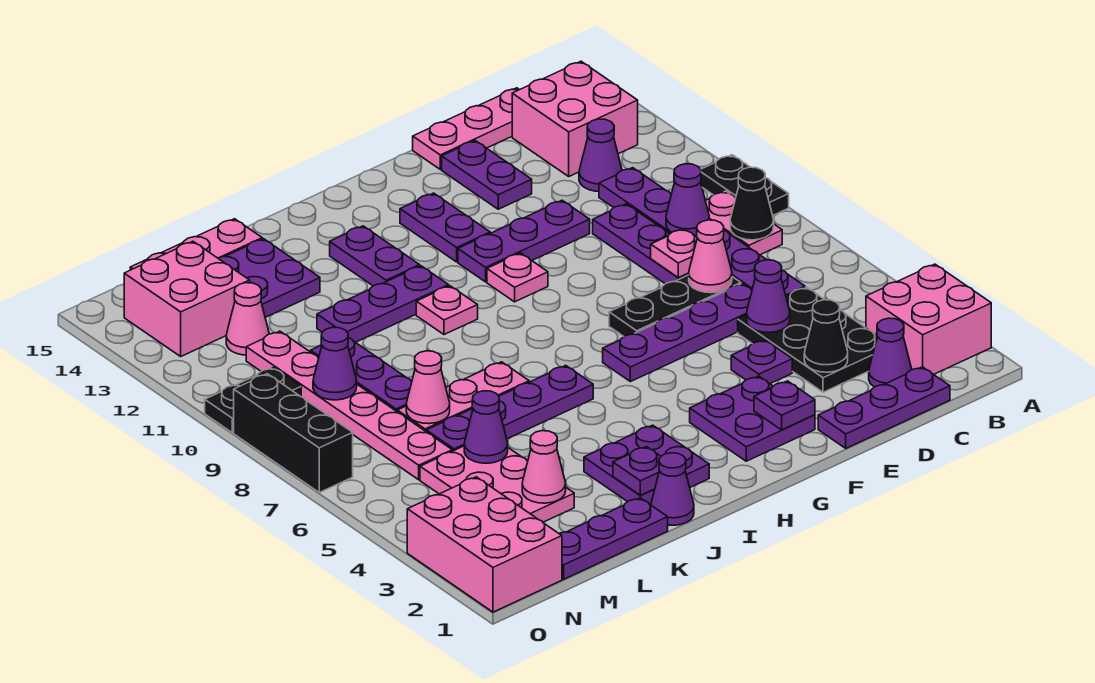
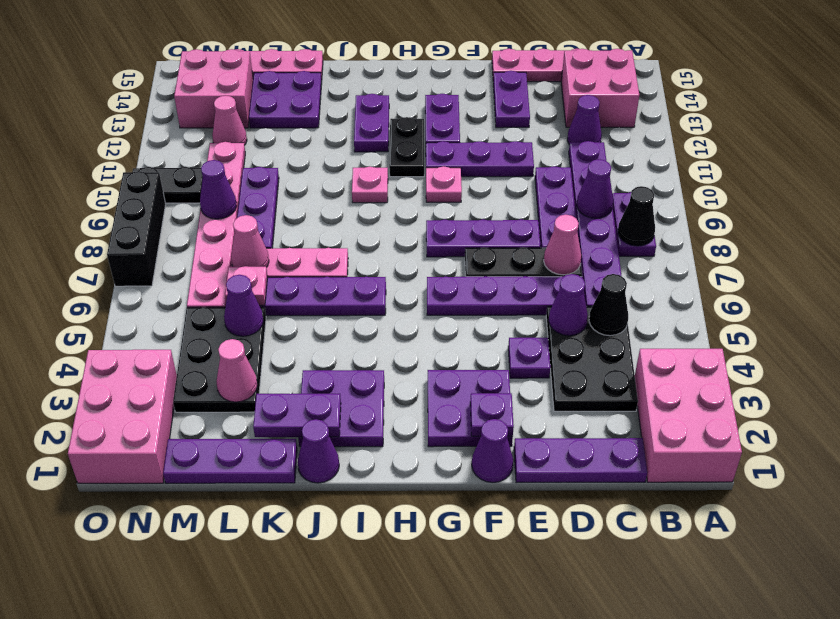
pink brick A2:B3 level 1 -> pink brick A1:B3 level 1
black plate A9:A10 level 1 -> black plate H11:H12 level 1
pink plate B8:B9 level 1 -> purple plate B8:B9 level 1
purple cone C2 level 1 -> purple cone F1 level 1
black cone D3 level 2 -> black cone C5 level 2
pink plate D8 level 2 -> pink plate L6 level 2
purple plate I11:K11 level 1 -> purple plate E8:G8 level 1
purple plate J2 level 2 -> purple plate J2:K2 level 2
pink plate L3:M5 level 1 -> black plate L3:M5 level 1

